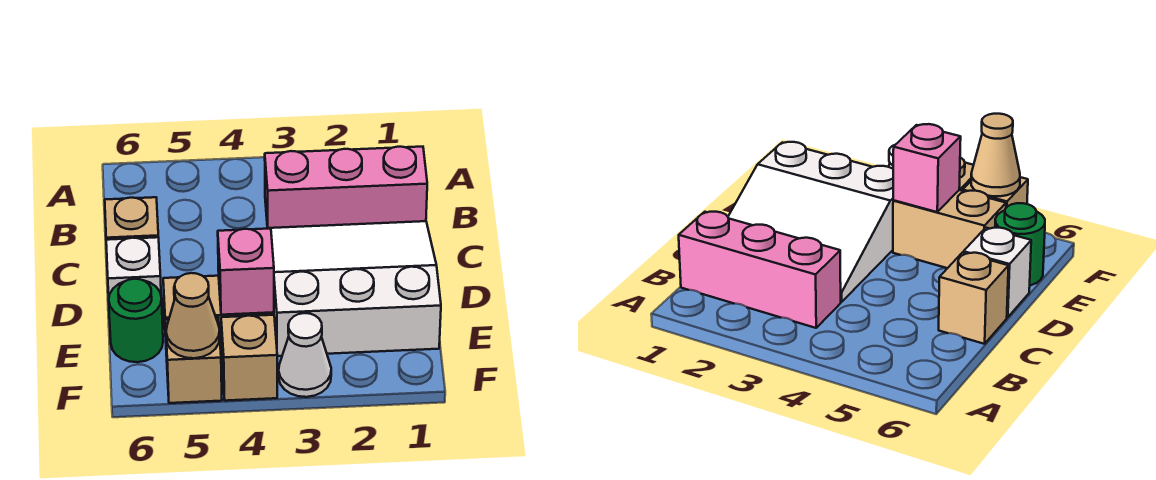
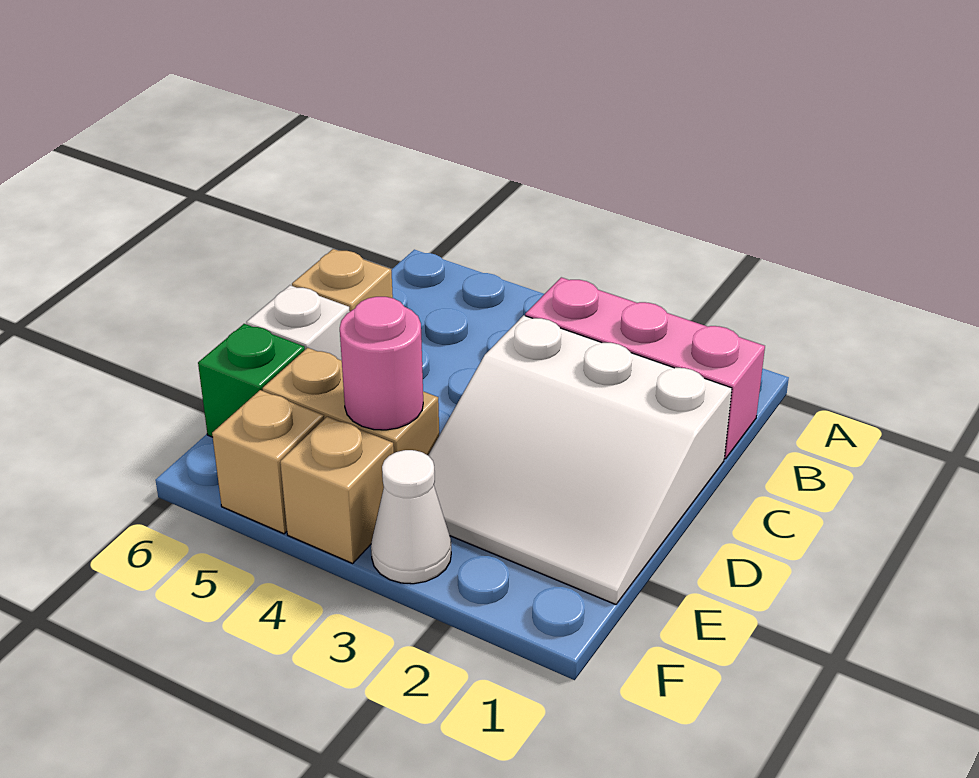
white slope C1:E3 level 1 top E -> white slope C1:E3 level 1 top C
pink brick E4 level 2 -> pink round brick E4 level 2
green round brick E6 level 1 -> green brick E6 level 1
tan cone F5 level 2 -> none

